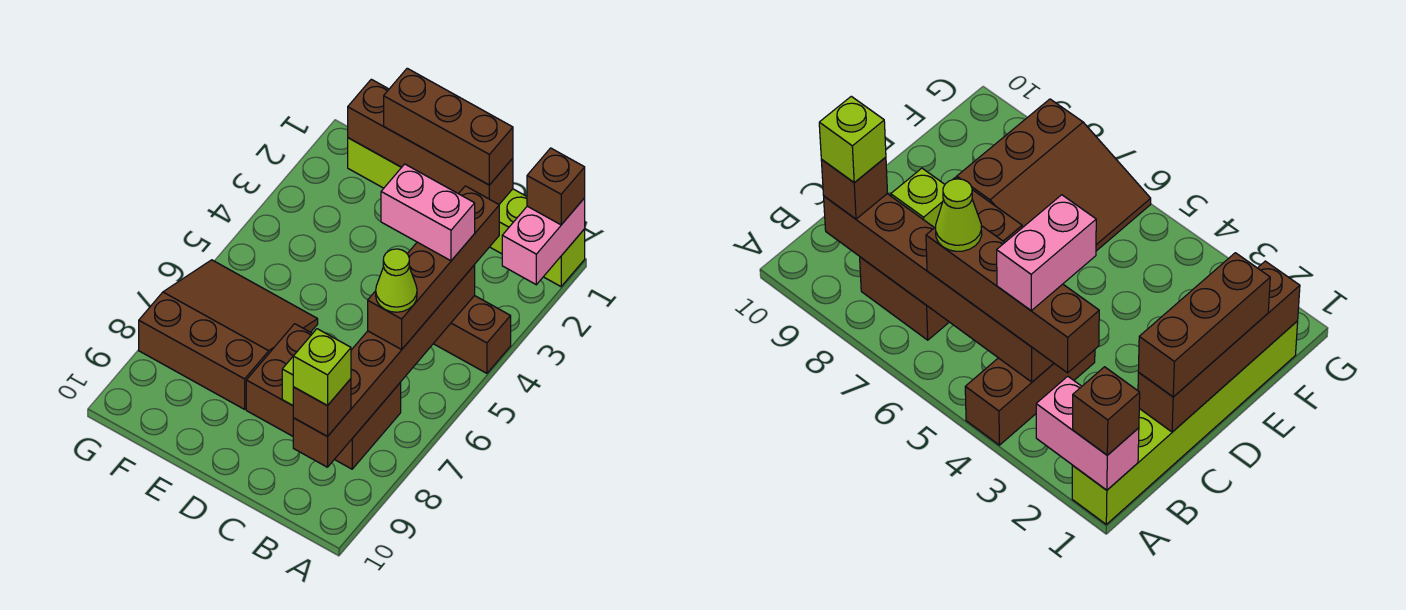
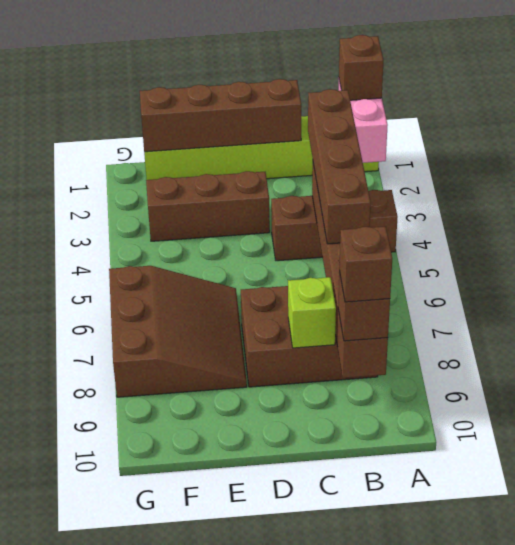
pink brick B4:C4 level 4 -> none
lime cone B6 level 4 -> none
lime brick B9 level 4 -> brown brick B9 level 4
brown brick C1:E1 level 3 -> brown brick D3:F3 level 1
brown slope E6:G8 level 1 top 8 -> brown slope E6:G8 level 1 top G

